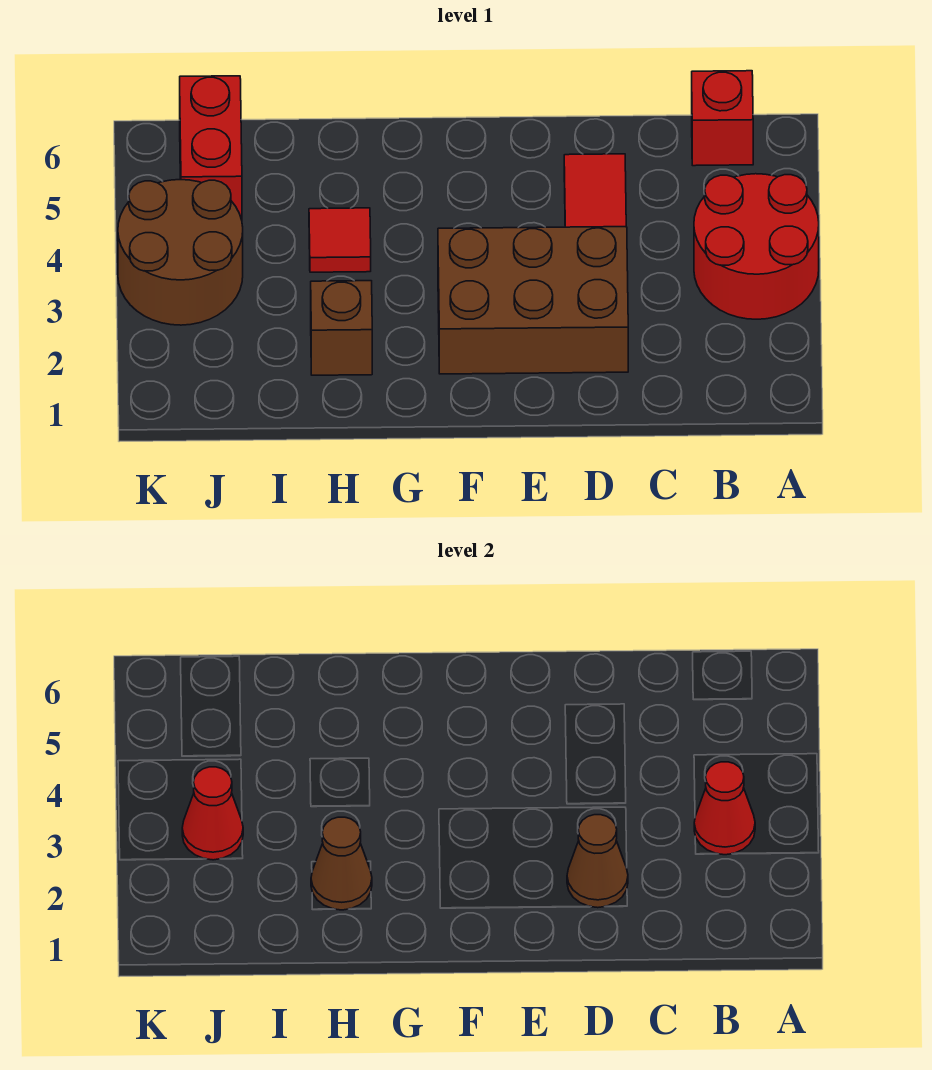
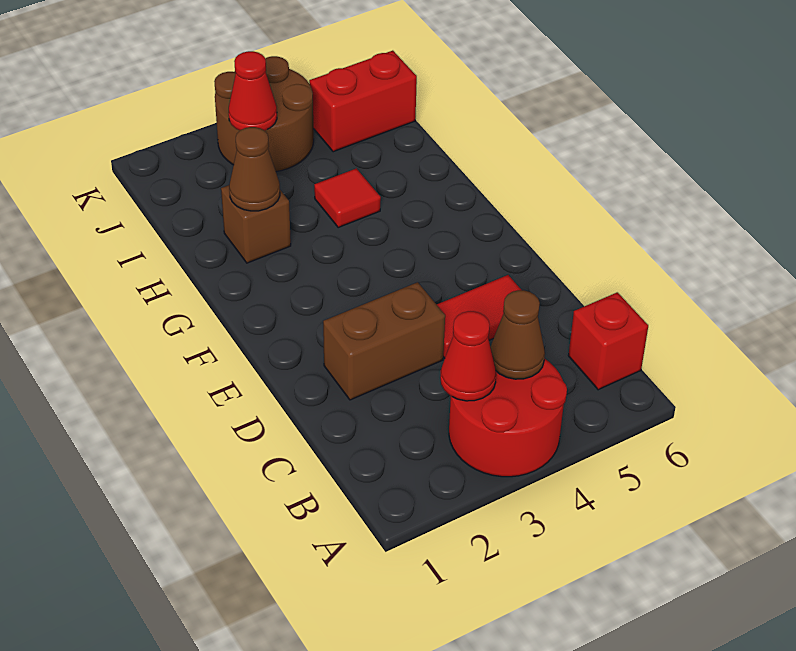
brown brick D2:F3 level 1 -> brown brick D2:D3 level 1
brown cone D2 level 2 -> brown cone B4 level 2

